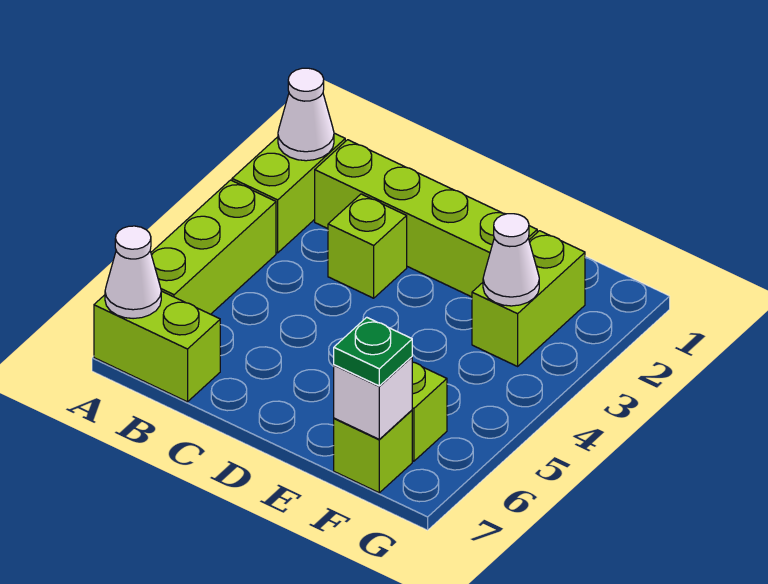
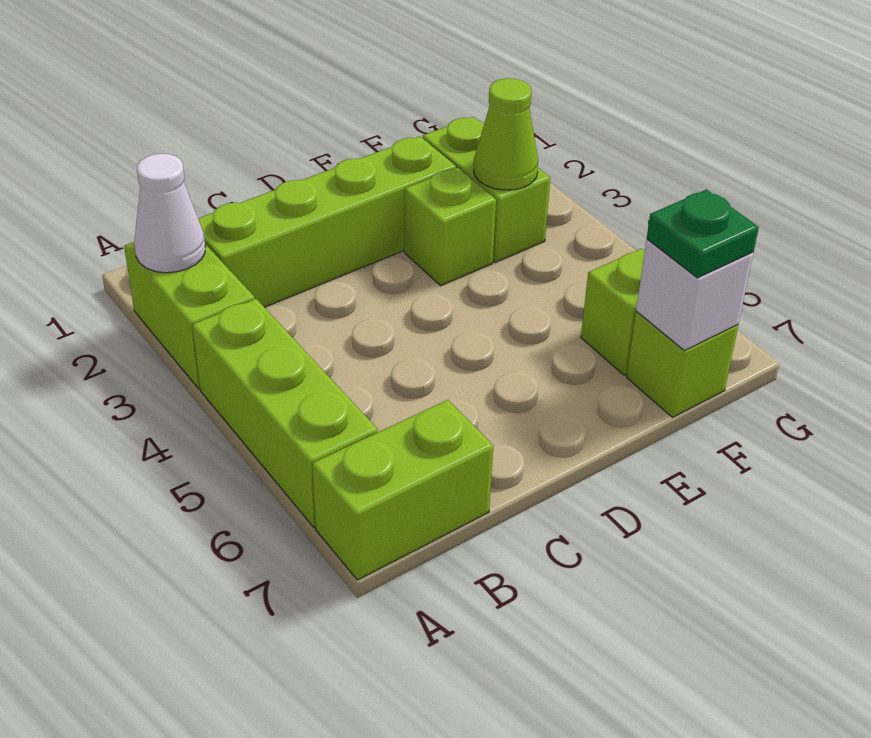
white cone A7 level 2 -> none
lime brick C3 level 1 -> lime brick E3 level 1
white cone F3 level 2 -> lime cone F3 level 2

